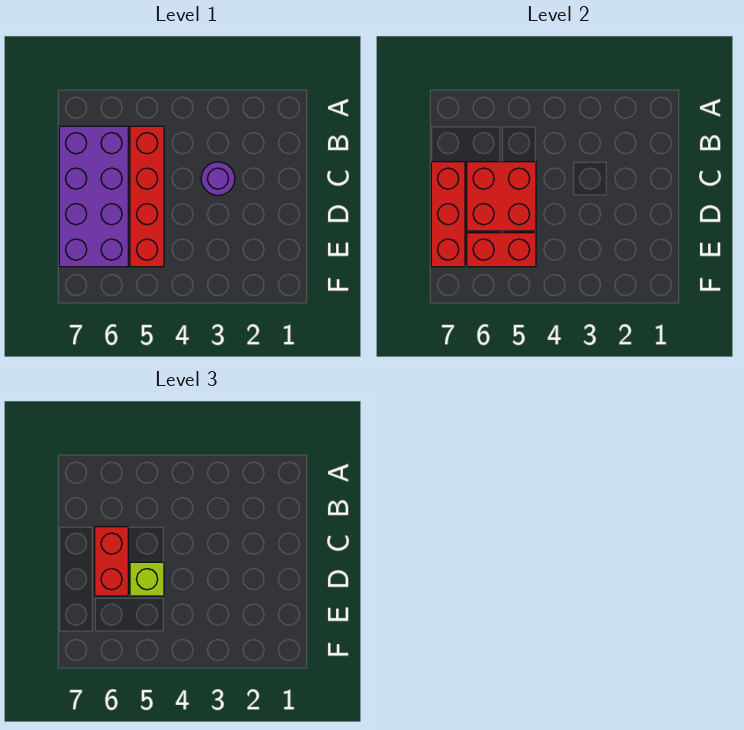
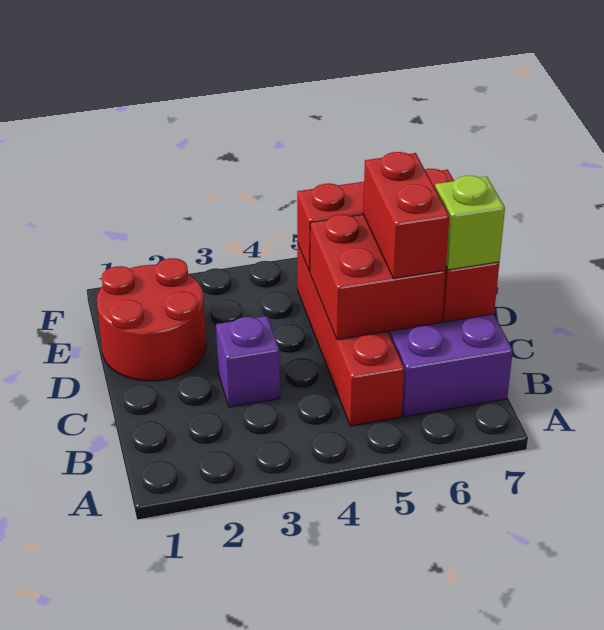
purple round brick C3 level 1 -> purple brick C3 level 1
none -> red round brick D1:E2 level 1
lime brick D5 level 3 -> lime brick C7 level 3

